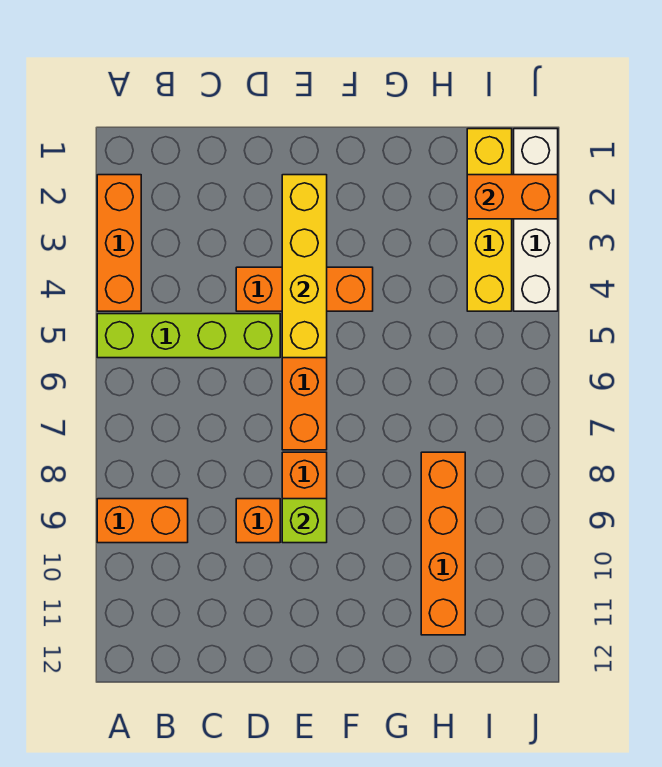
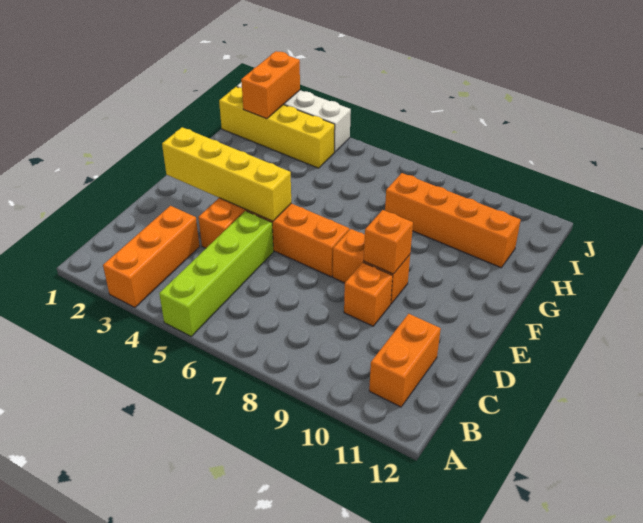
orange brick A2:A4 level 1 -> orange brick A3:C3 level 1
orange brick A9:B9 level 1 -> orange brick B11:C11 level 1
lime brick E9 level 2 -> orange brick E9 level 2

